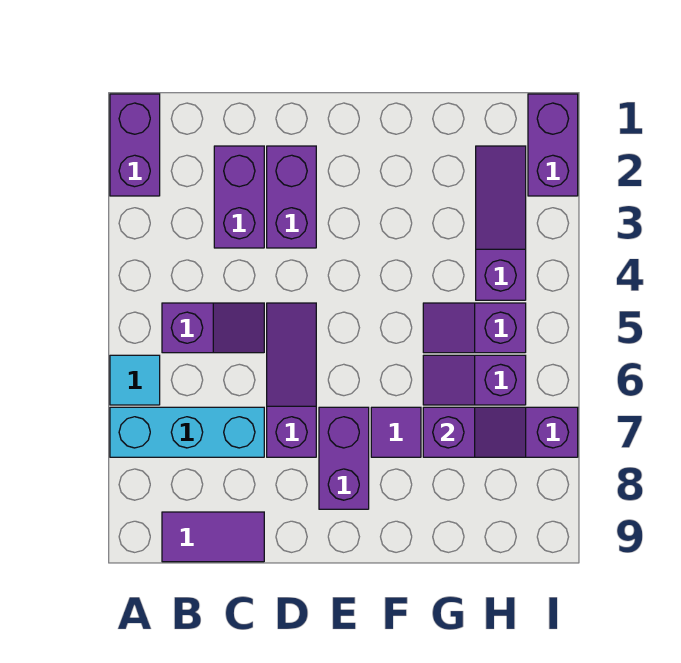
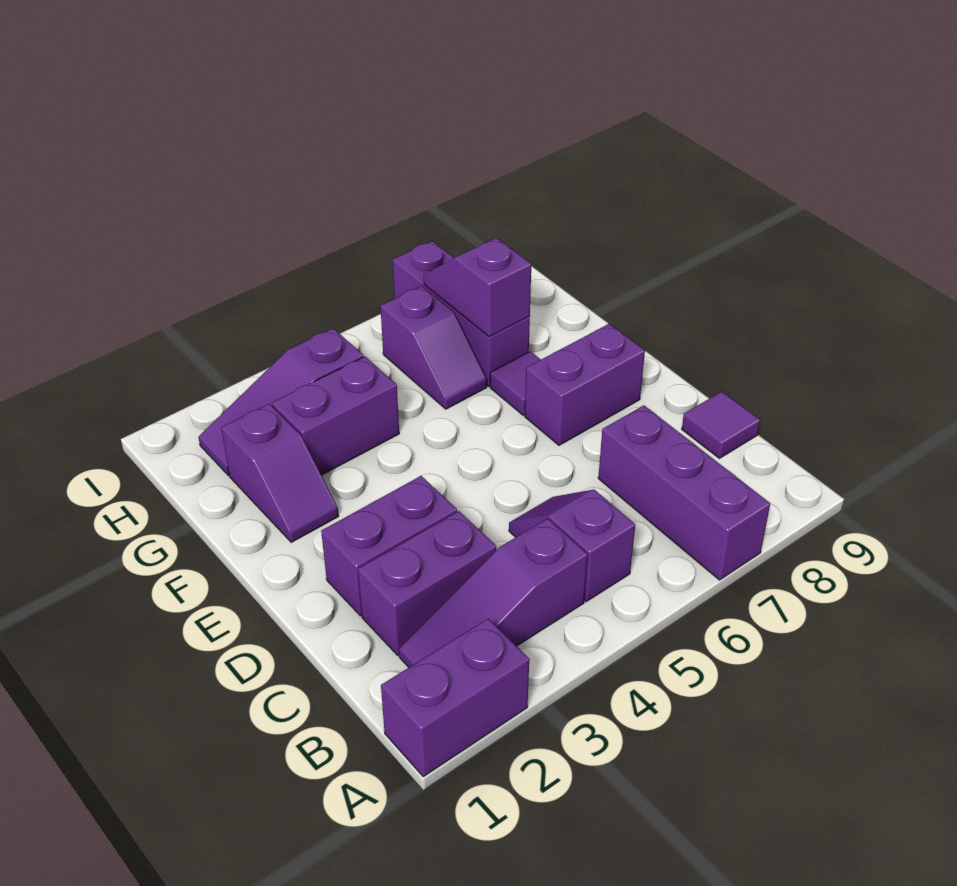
cyan tile A6 level 1 -> none
cyan brick A7:C7 level 1 -> purple brick A7:C7 level 1
purple tile B9:C9 level 1 -> purple tile C9 level 1
purple slope D5:D7 level 1 top 7 -> purple slope B2:B4 level 1 top 4
purple slope G5:H5 level 1 top H -> purple slope F2:G2 level 1 top G
purple brick I1:I2 level 1 -> purple brick G3:G4 level 1

